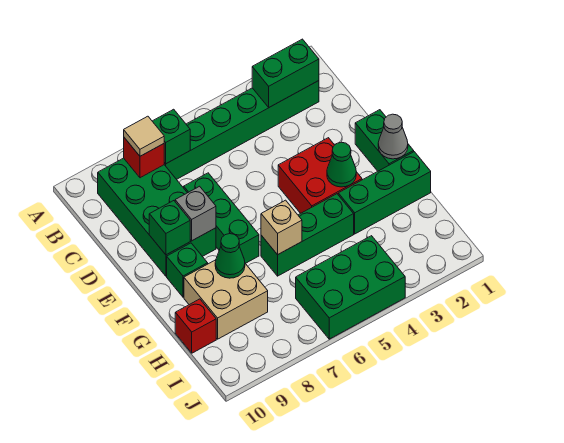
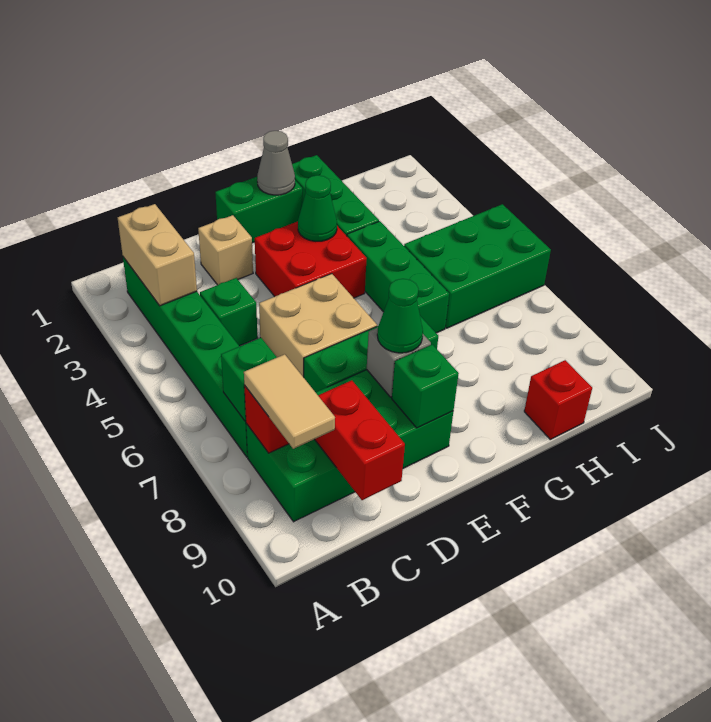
green brick B2:B3 level 2 -> tan brick B2:B3 level 2
tan tile B8 level 3 -> tan tile B8:B9 level 3
none -> red brick C9:C10 level 2
green brick F9 level 1 -> green brick C4 level 1
tan brick G6 level 2 -> tan brick D2 level 1
tan brick G8:H9 level 1 -> tan brick D5:E6 level 1
green cone G8 level 2 -> green cone E8 level 3
green brick I4:J6 level 1 -> green brick H5:J6 level 1

